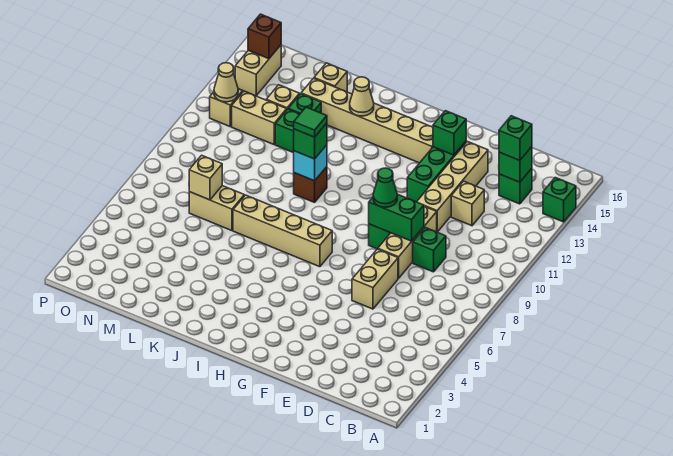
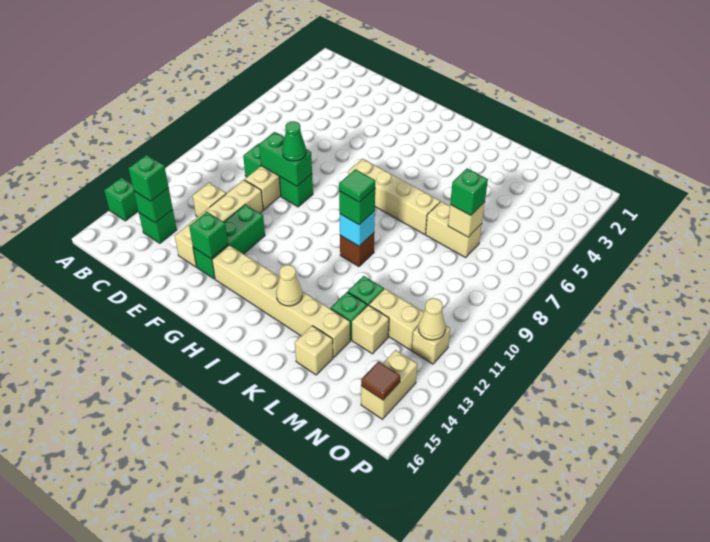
tan brick E6:E7 level 1 -> none
none -> green brick M7 level 3
brown brick O15 level 2 -> brown tile O15 level 2

